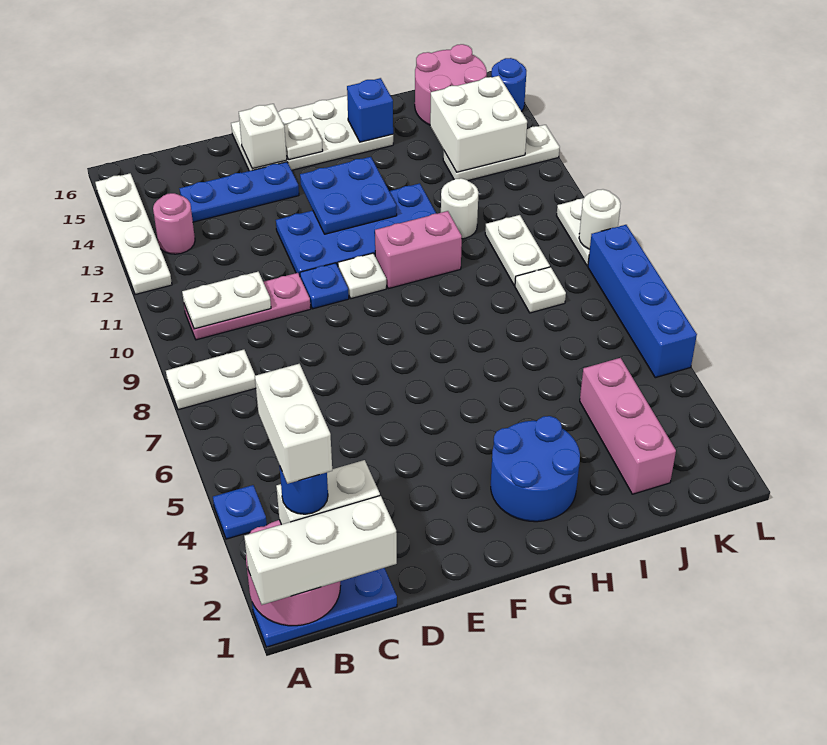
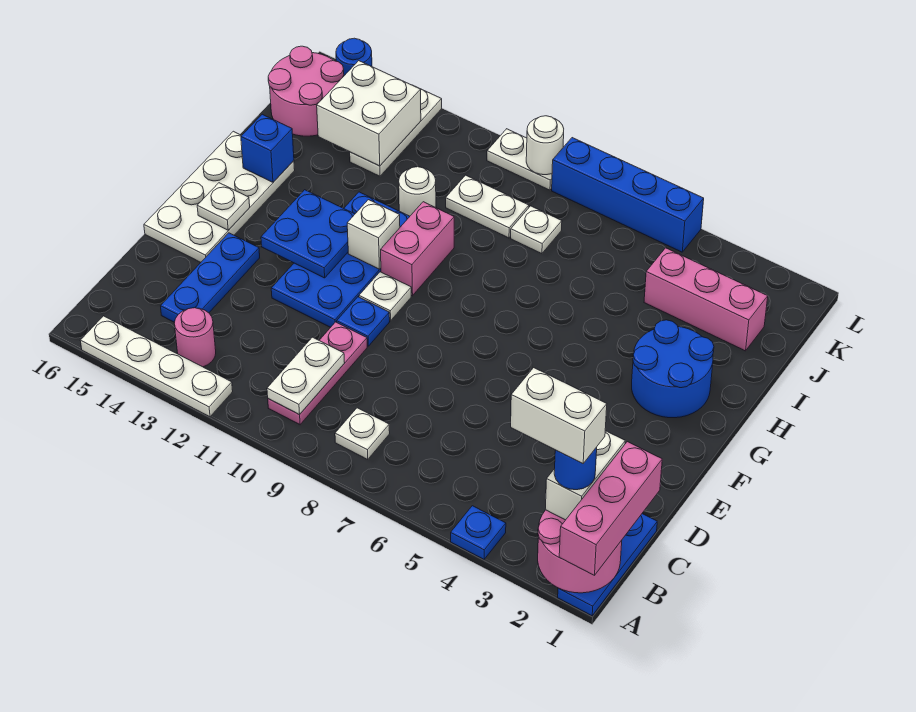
white brick A1:C1 level 3 -> pink brick A1:C1 level 3
white plate A8:B8 level 1 -> white plate B8 level 1
white brick E15 level 2 -> white brick G11 level 2

